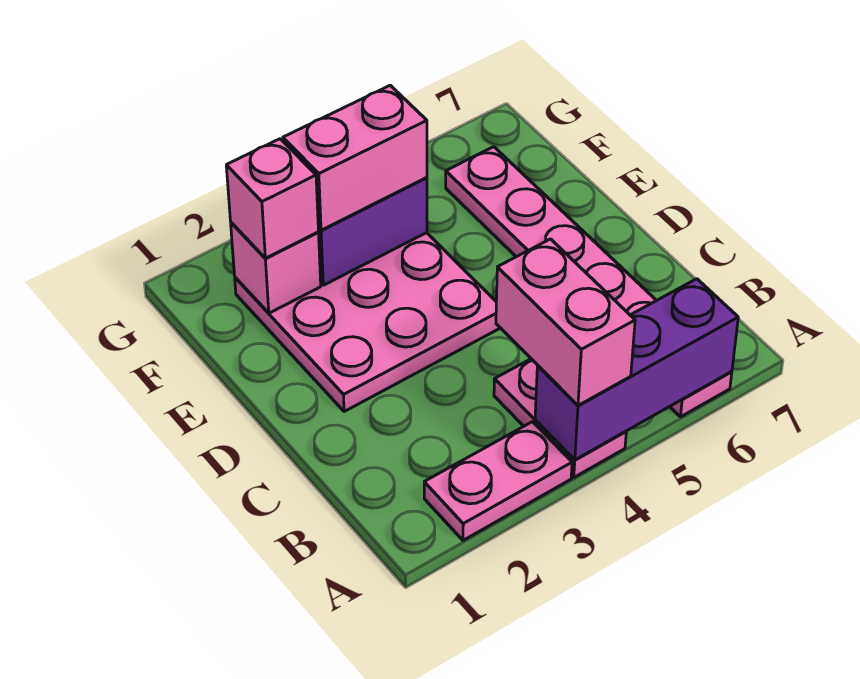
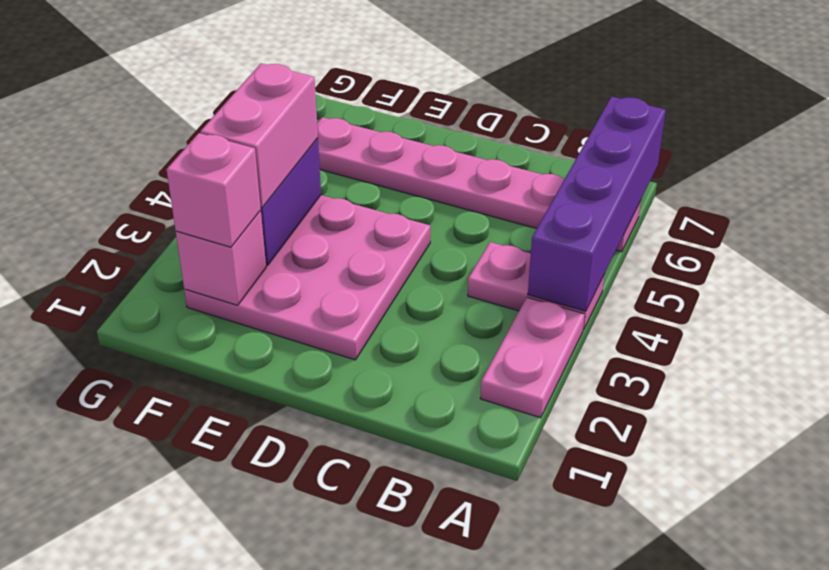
purple brick A4:A6 level 2 -> purple brick A4:A7 level 2
pink brick A4:B4 level 3 -> none

